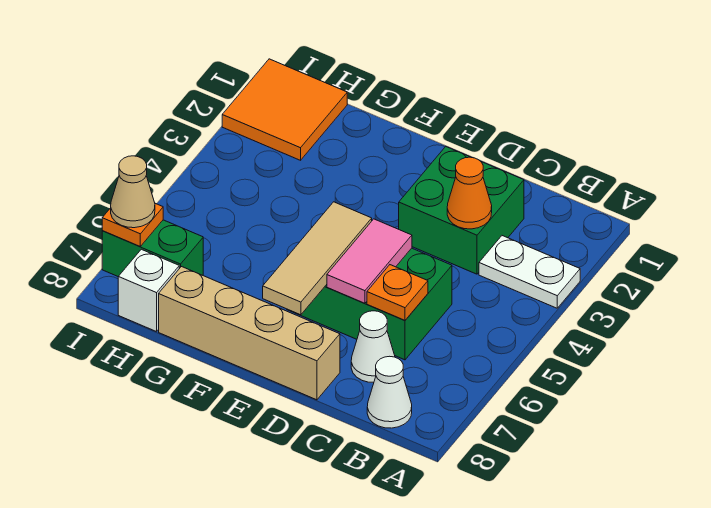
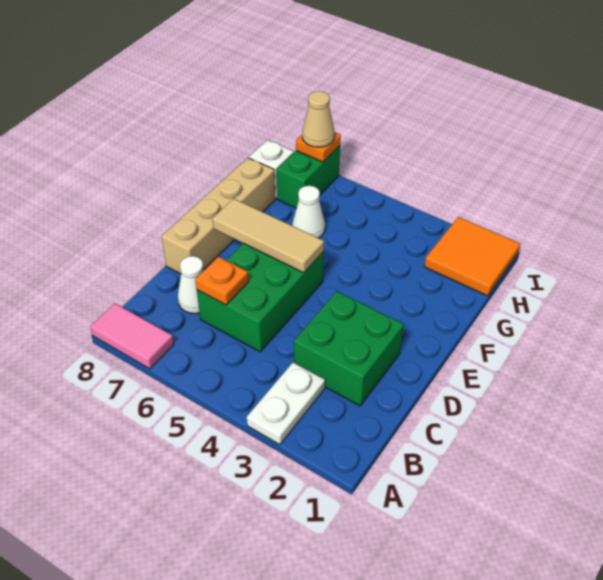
white cone B8 level 1 -> white cone G6 level 1
orange cone C3 level 2 -> none
pink tile D5:D6 level 2 -> pink tile A7:A8 level 1

